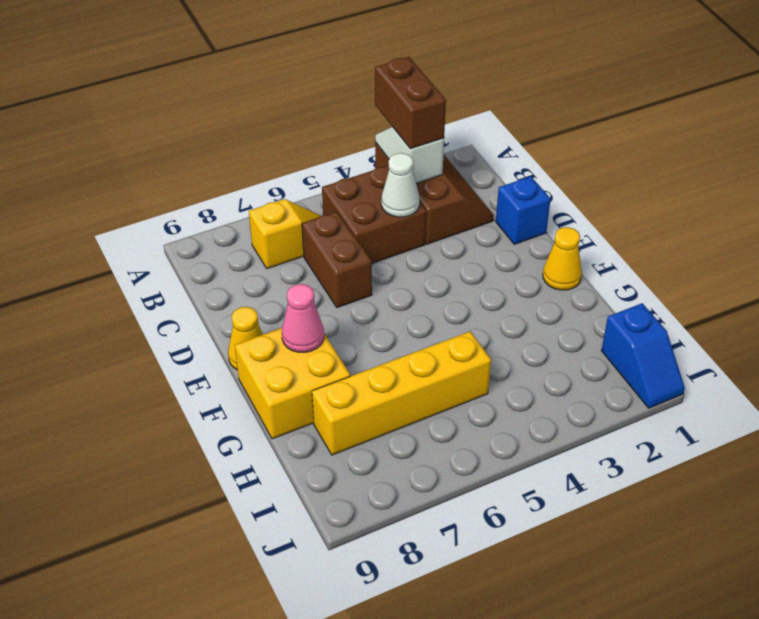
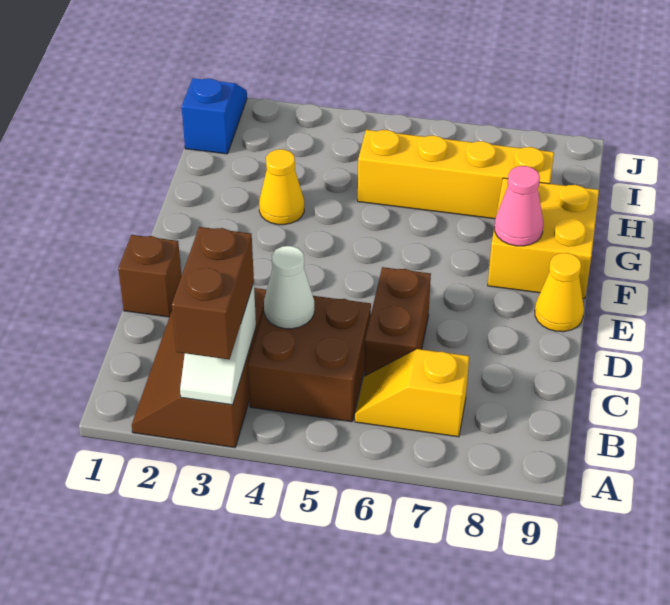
blue brick D1 level 1 -> brown brick D1 level 1
yellow cone F1 level 1 -> yellow cone G3 level 1

